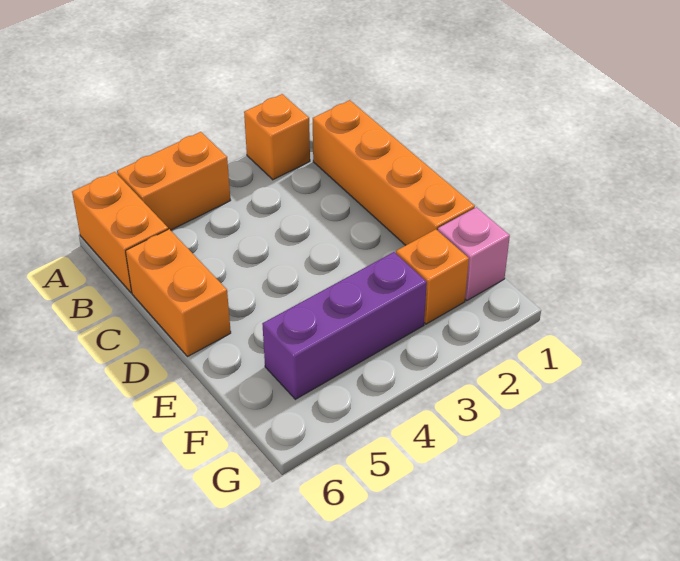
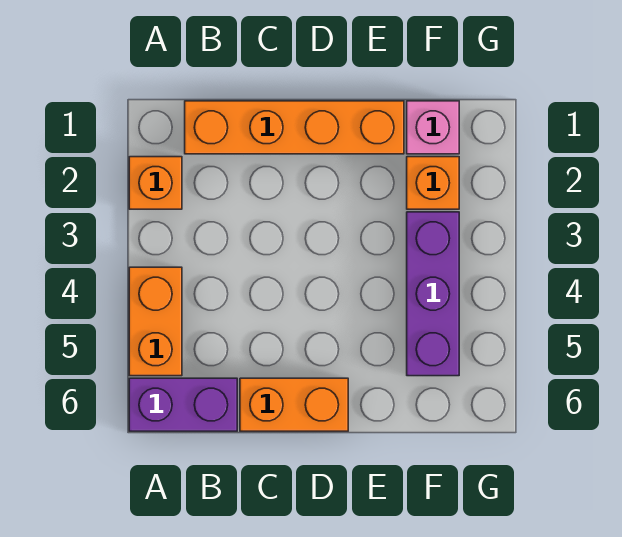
orange brick A6:B6 level 1 -> purple brick A6:B6 level 1

